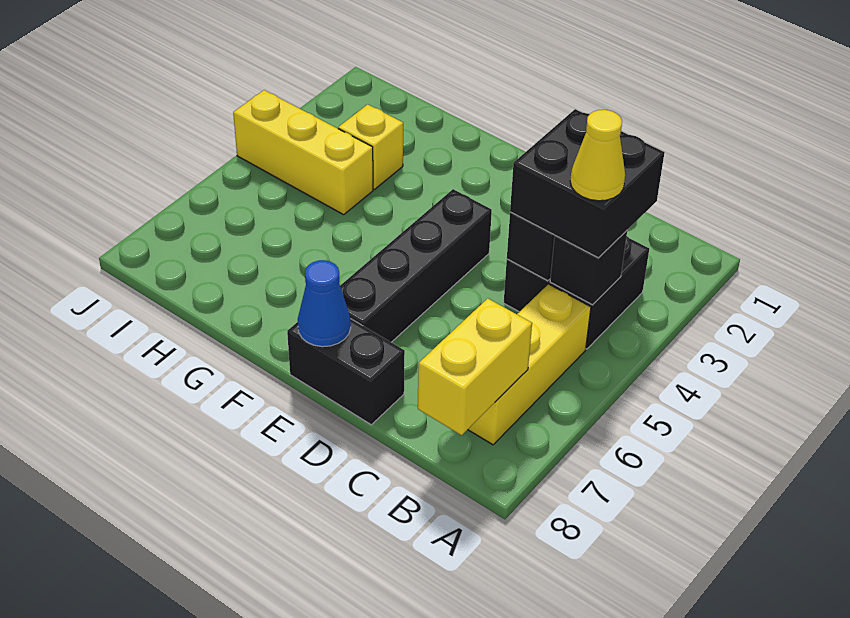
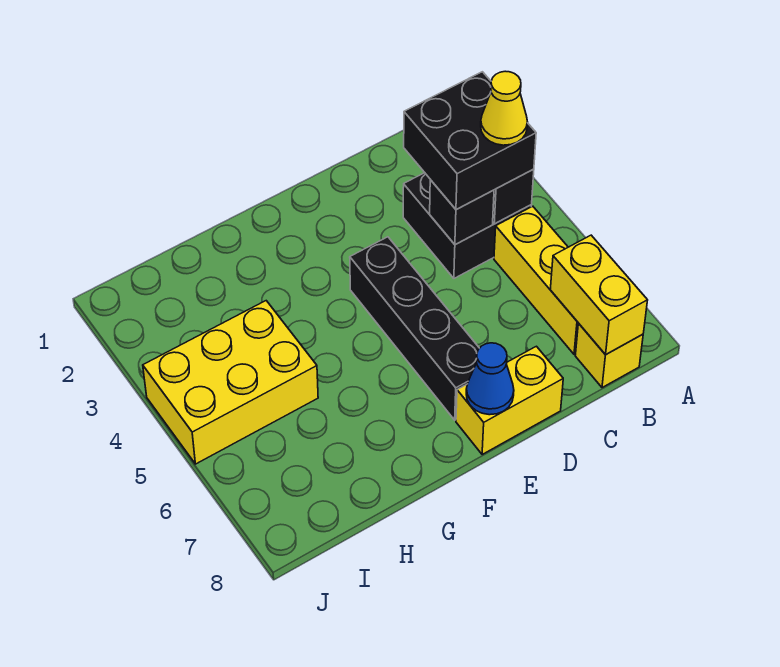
black brick D8:E8 level 1 -> yellow brick D8:E8 level 1
yellow brick H3 level 1 -> yellow brick B8 level 1
yellow brick H4:J4 level 1 -> yellow brick H4:J5 level 1

